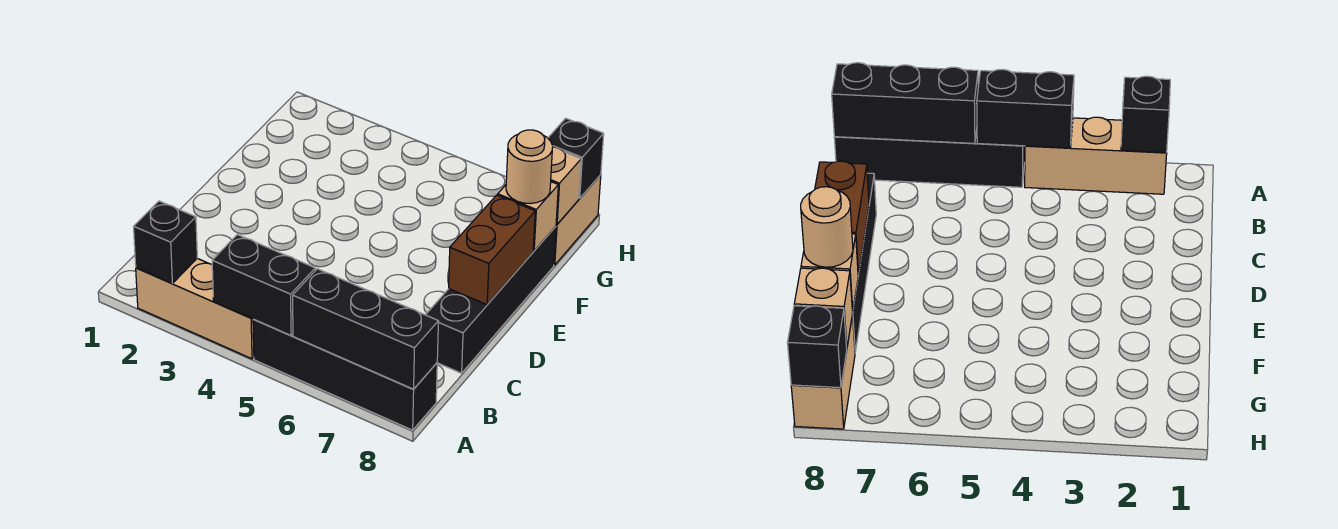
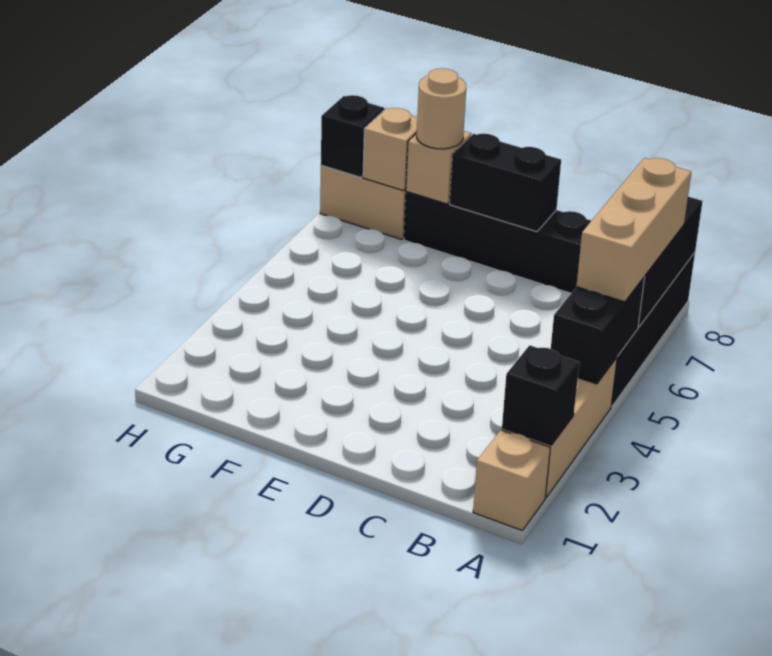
none -> tan brick A1 level 1
none -> tan brick A5:A7 level 3
brown brick D8:E8 level 2 -> black brick D8:E8 level 2

